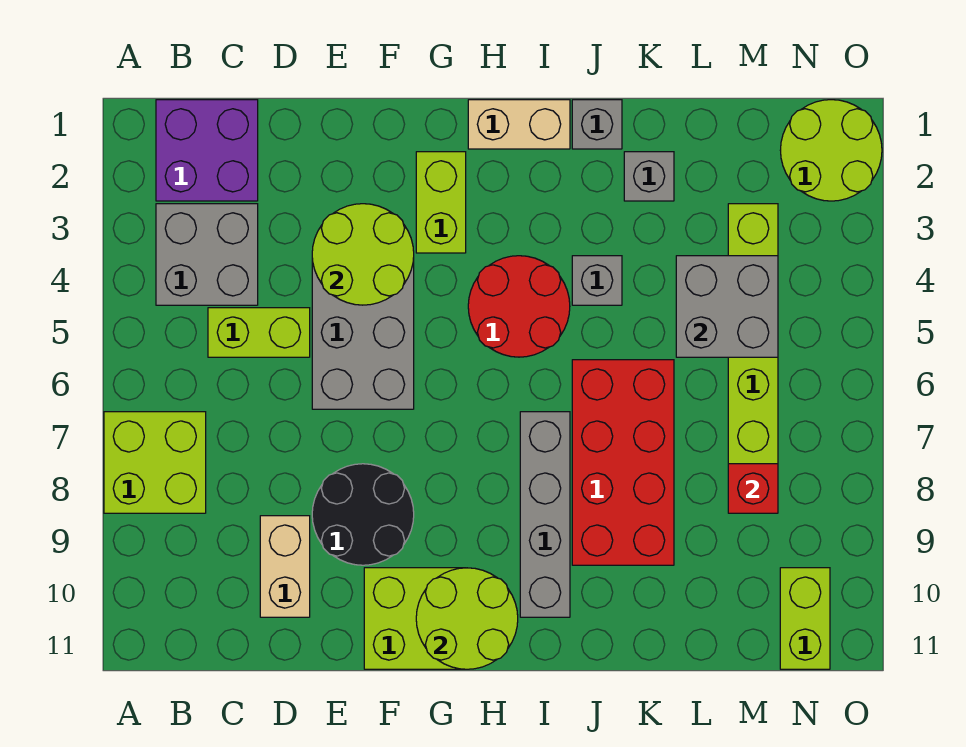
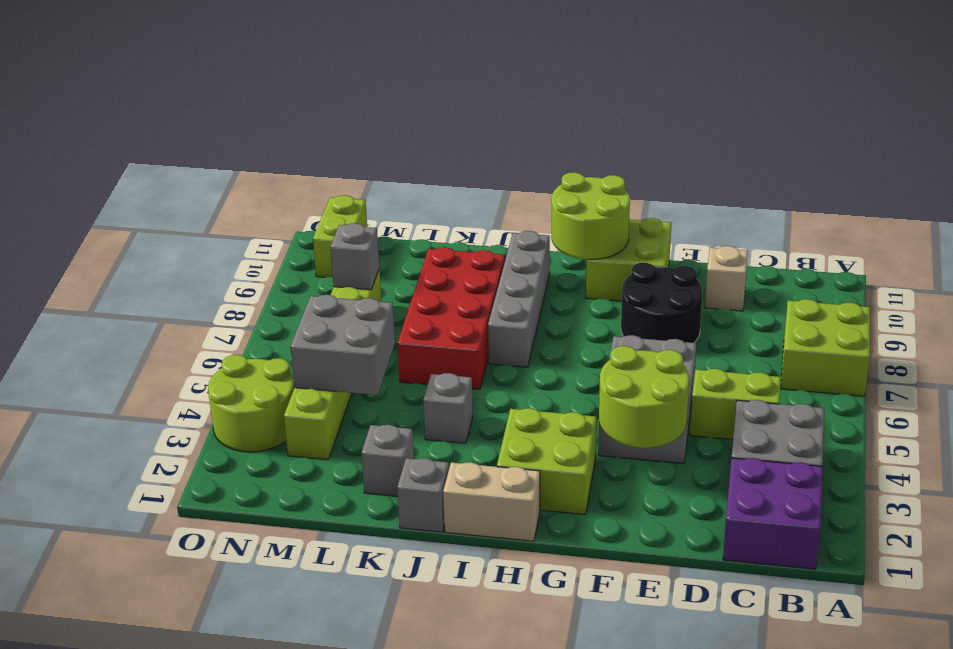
tan brick D9:D10 level 1 -> tan brick D10 level 1
lime brick G2:G3 level 1 -> lime brick G2:H3 level 1
red round brick H4:I5 level 1 -> none
red brick M8 level 2 -> grey brick M8 level 2
lime round brick N1:O2 level 1 -> lime round brick N3:O4 level 1

